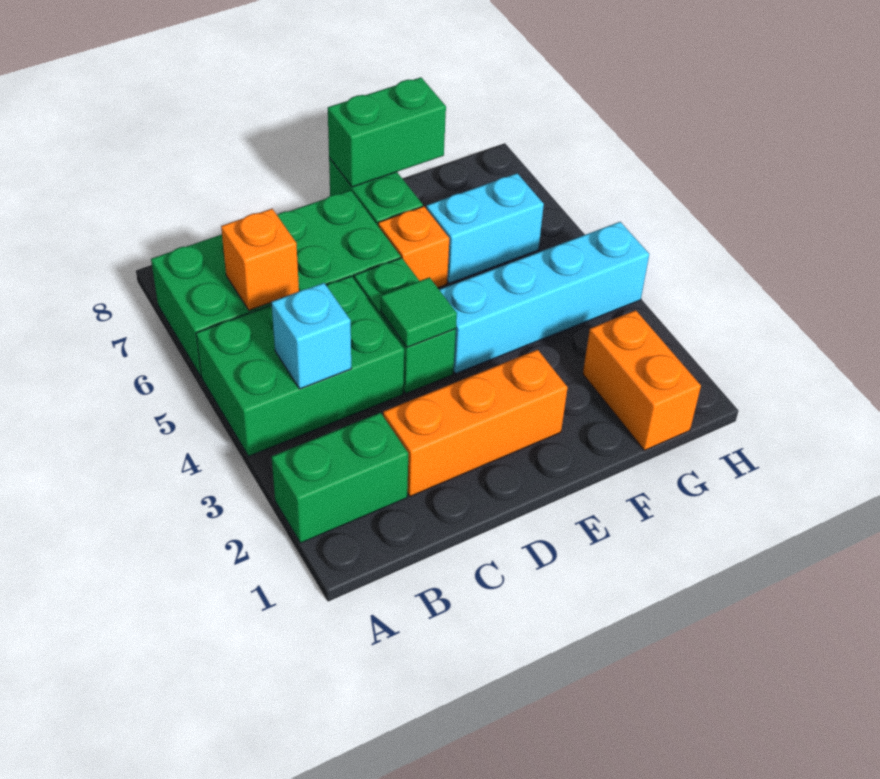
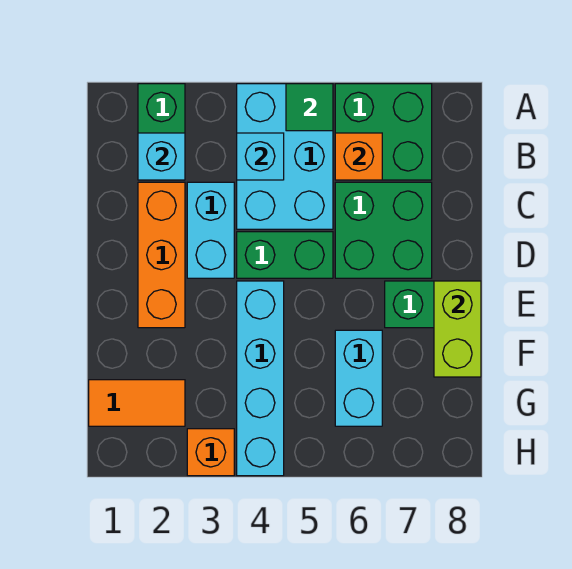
green brick A4:C5 level 1 -> cyan brick A4:C5 level 1
none -> cyan brick B2 level 2
none -> cyan brick C3:D3 level 1
green tile D4 level 2 -> green tile A5 level 2
orange brick E6 level 1 -> orange brick H3 level 1
green brick E8:F8 level 2 -> lime brick E8:F8 level 2
orange brick G1:G2 level 1 -> orange tile G1:G2 level 1

